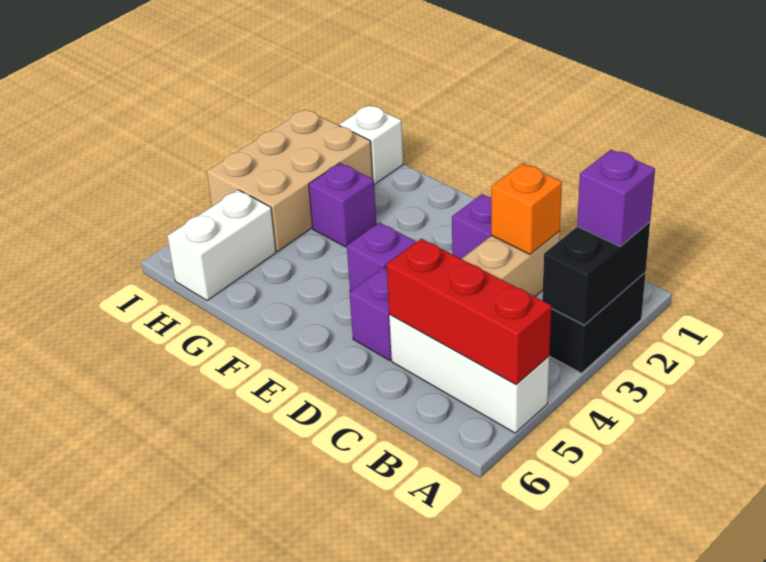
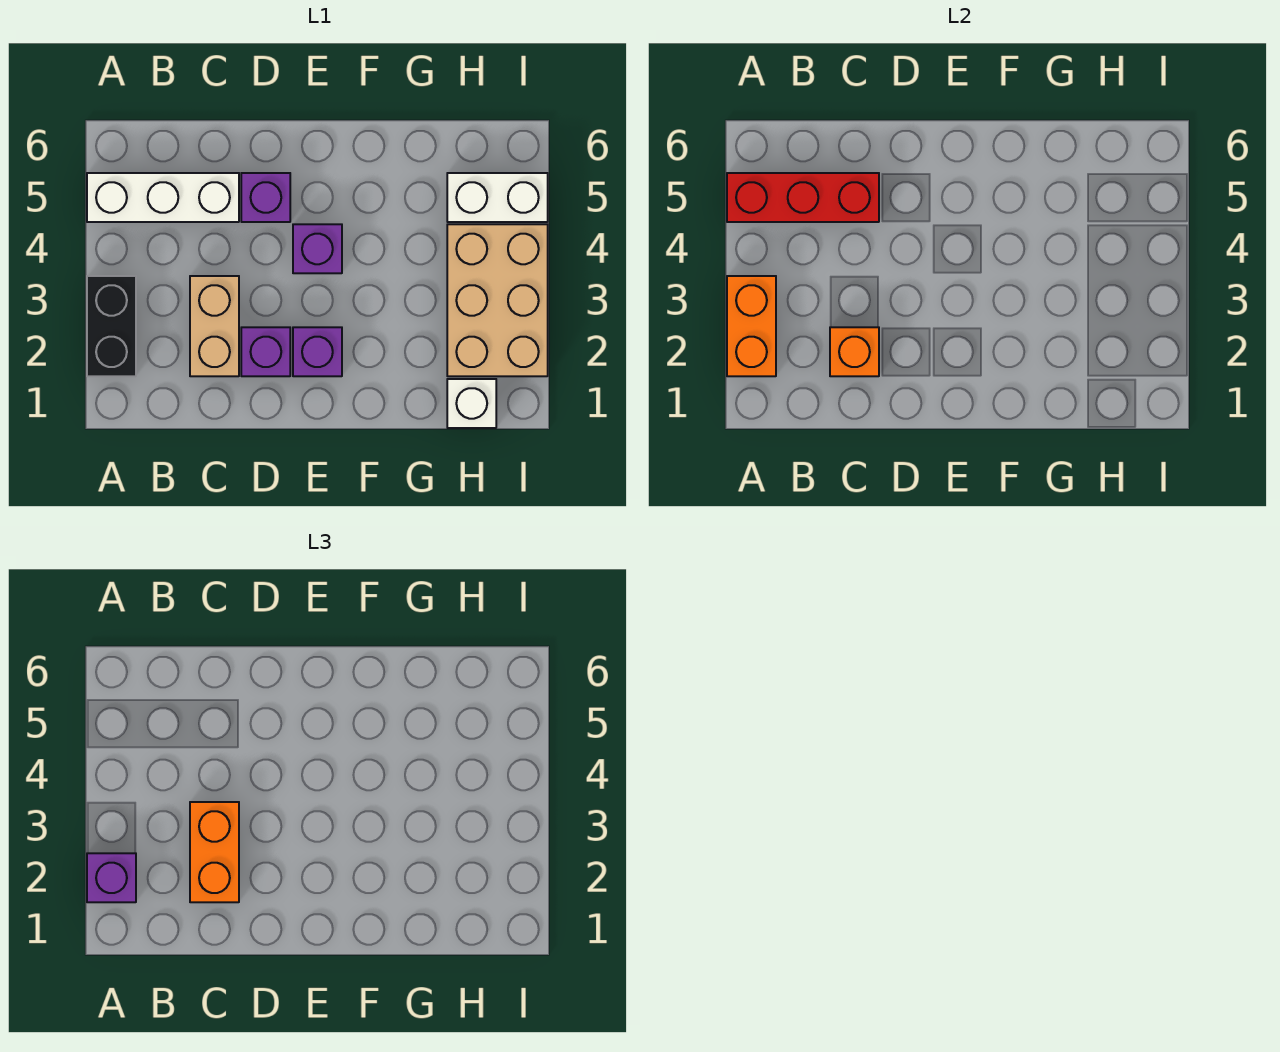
black brick A2:A3 level 2 -> orange brick A2:A3 level 2
none -> orange brick C2:C3 level 3
purple brick G3 level 1 -> purple brick E2 level 1
white brick H5:H6 level 1 -> white brick H5:I5 level 1

